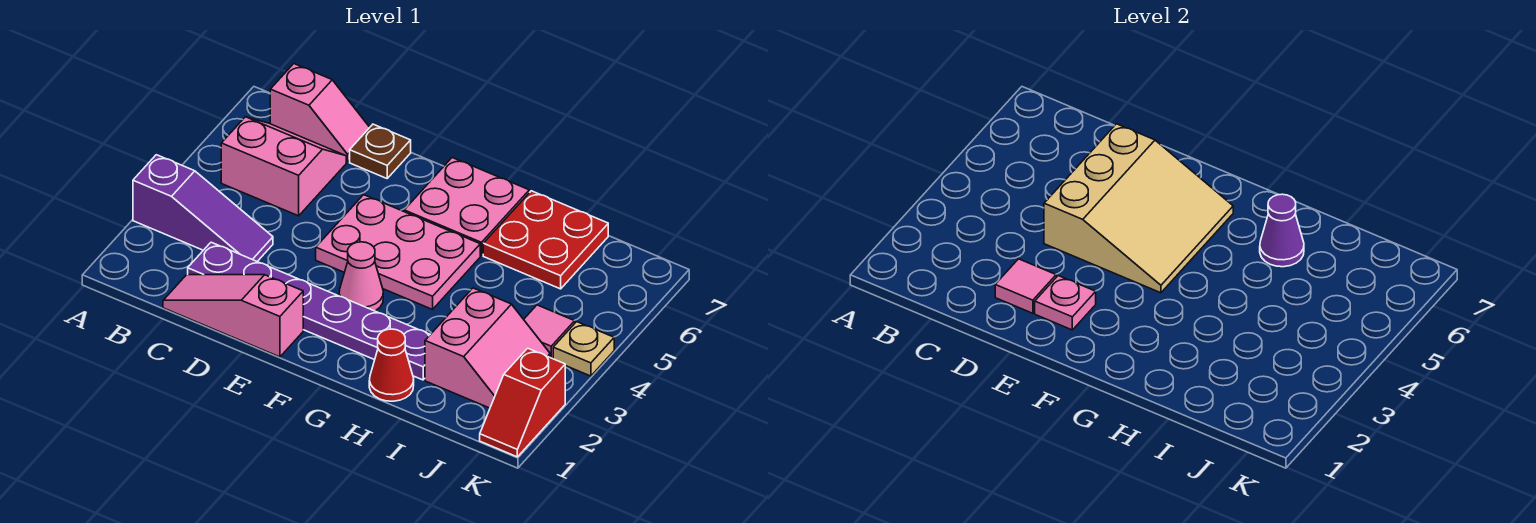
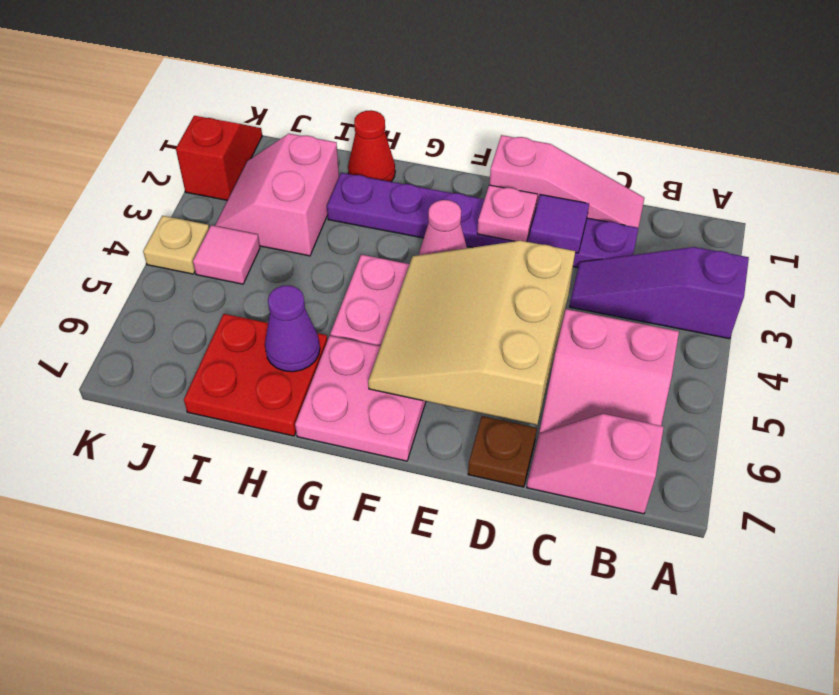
pink tile D2 level 2 -> purple tile D2 level 2

